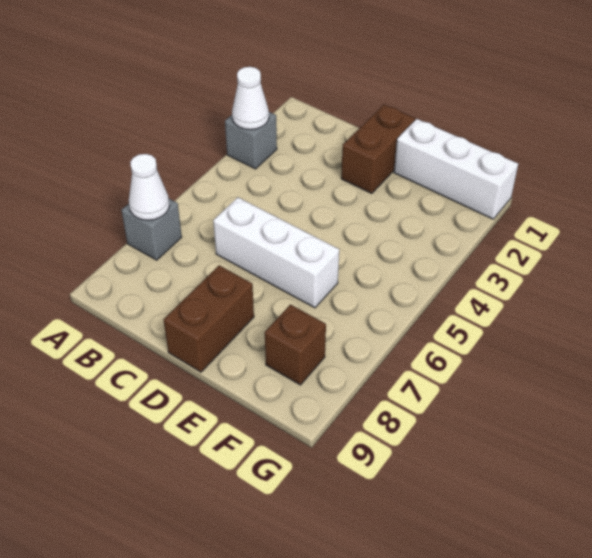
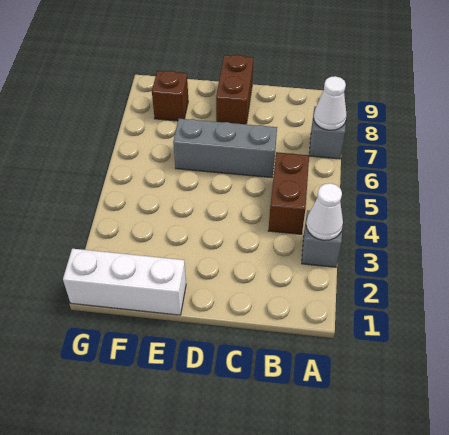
white brick C6:E6 level 1 -> grey brick C6:E6 level 1
brown brick D1:D2 level 1 -> brown brick B4:B5 level 1

